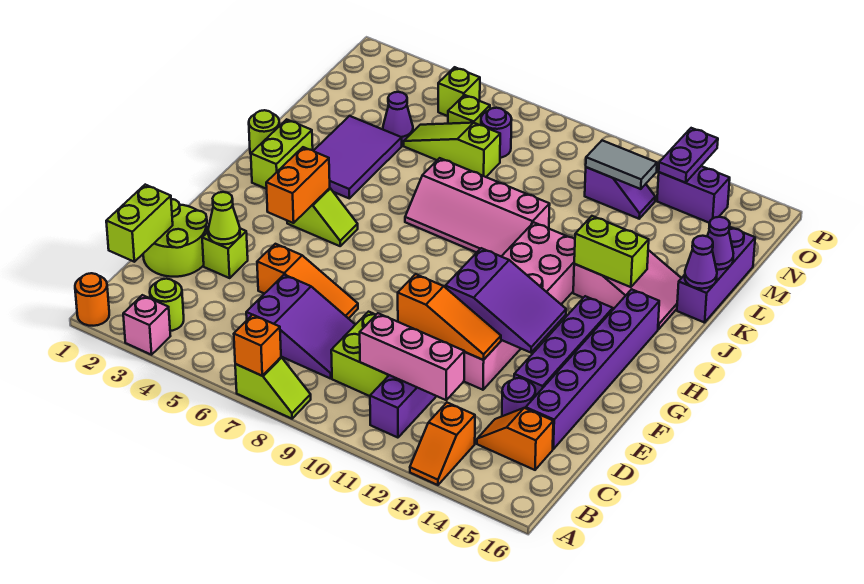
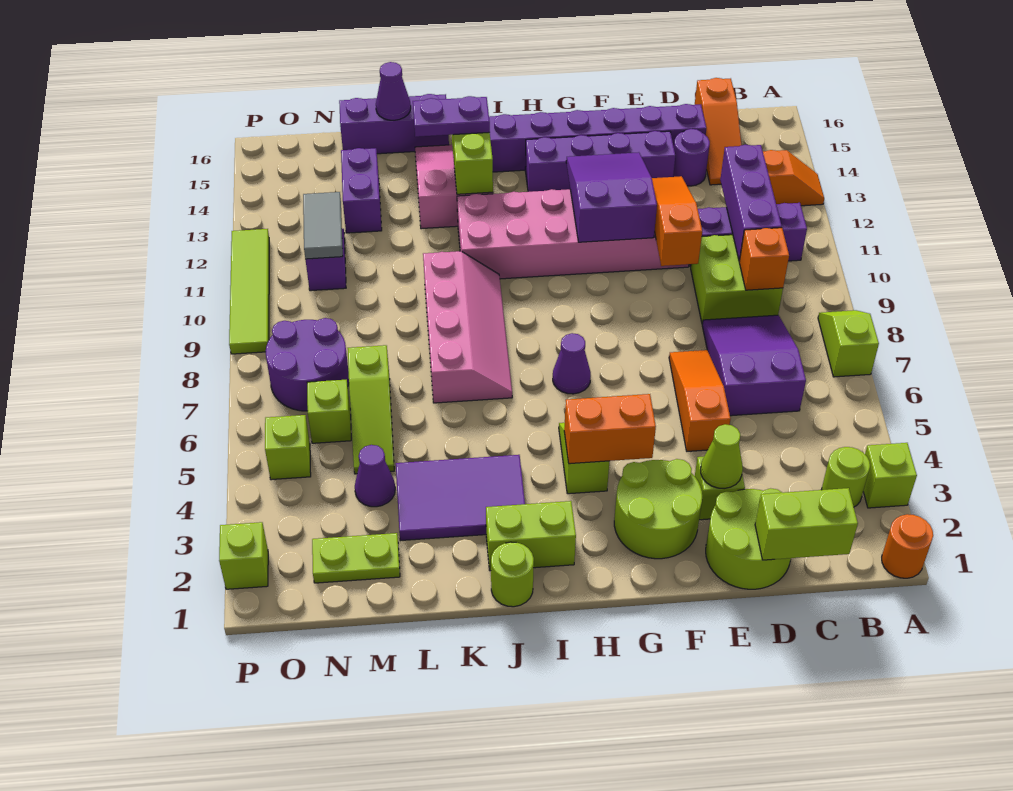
pink brick A3 level 1 -> lime brick A3 level 1
orange brick A7 level 2 -> orange brick C9 level 2
pink brick C10:C12 level 2 -> purple brick C10:C12 level 2
orange slope C14:C15 level 1 top 15 -> orange slope C14:C16 level 1 top 16
none -> lime round brick F2:G3 level 1
purple cone K16 level 2 -> purple cone H7 level 1
none -> lime plate M2:N2 level 1
purple round brick N7 level 1 -> purple round brick N7:O8 level 1
purple brick O13:O14 level 1 -> purple brick M13:M14 level 1
purple plate O13:P13 level 2 -> purple plate J14:K14 level 3
none -> lime brick P2 level 1
none -> lime tile P9:P12 level 1

